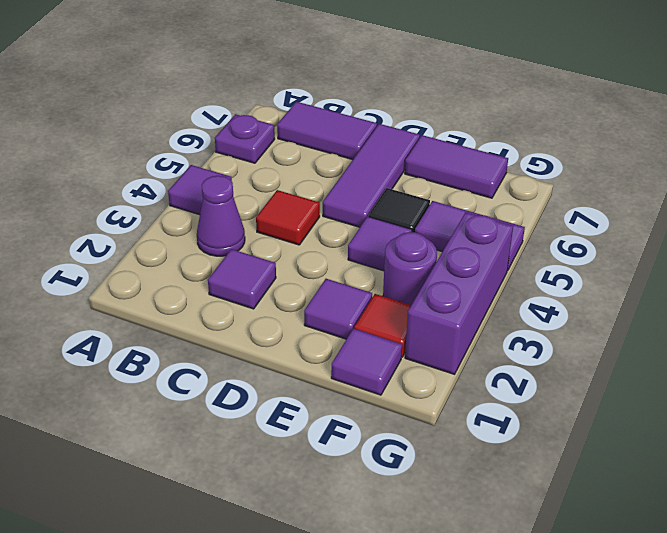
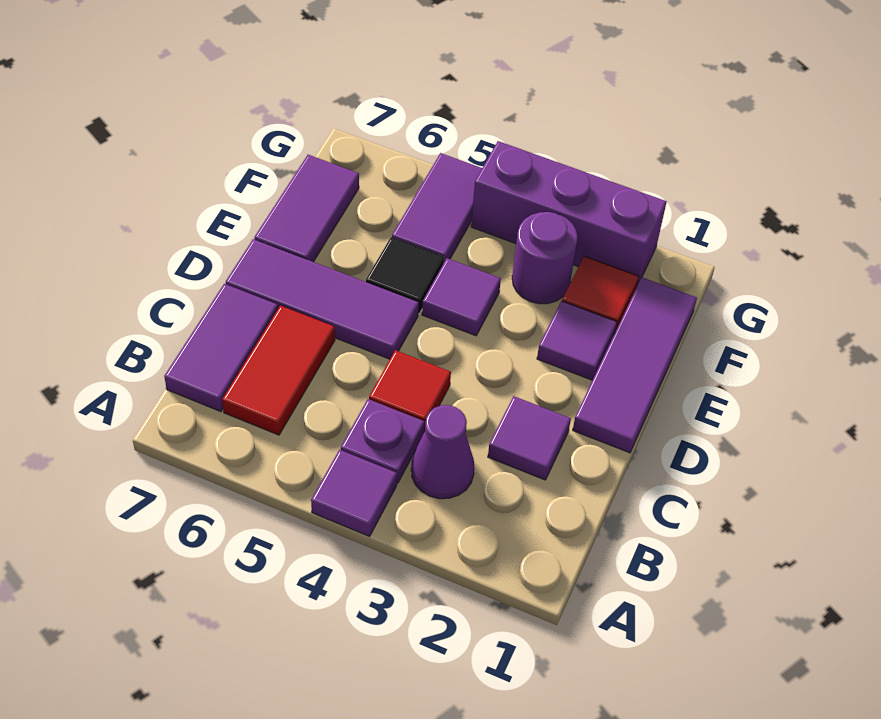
purple plate A6 level 1 -> purple plate B4 level 1
none -> red tile B6:C6 level 1
purple tile F1 level 1 -> purple tile D1:F1 level 1

